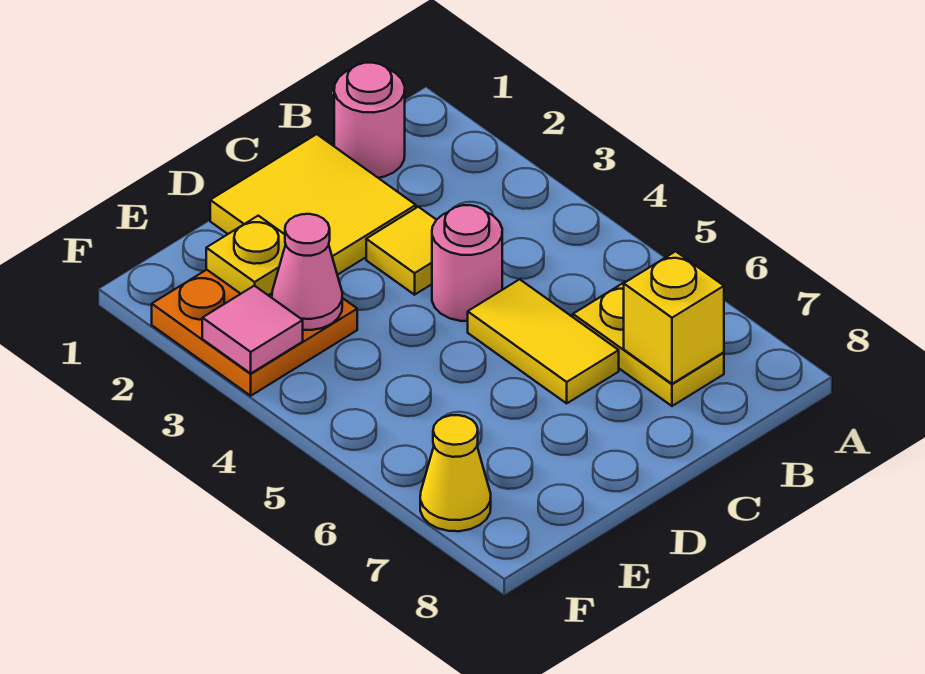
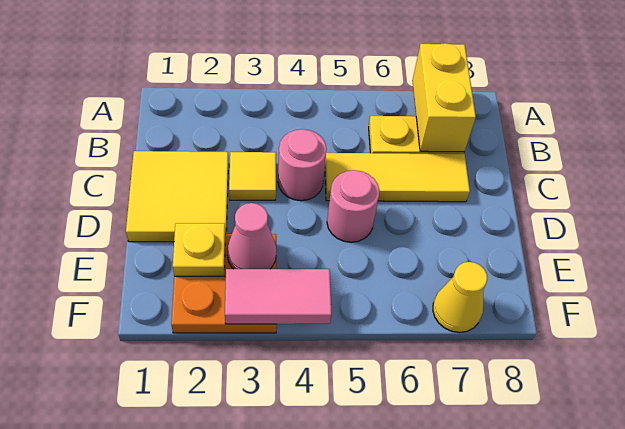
pink round brick B1 level 1 -> pink round brick D5 level 1
yellow brick B7 level 2 -> yellow brick A7:B7 level 2
yellow tile C5:C6 level 1 -> yellow tile C5:C7 level 1
pink tile F3 level 2 -> pink tile F3:F4 level 2

